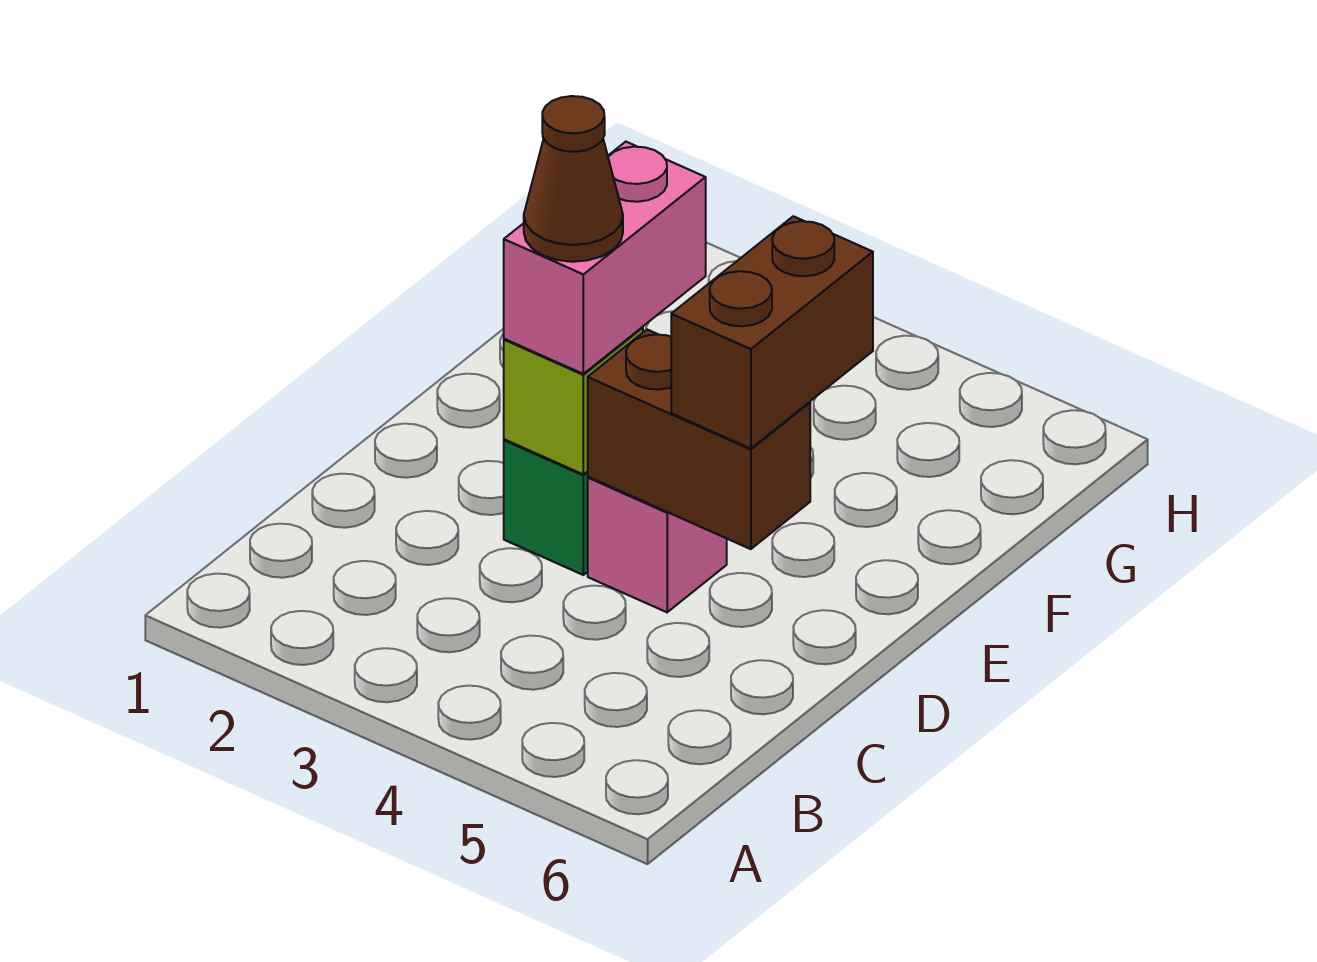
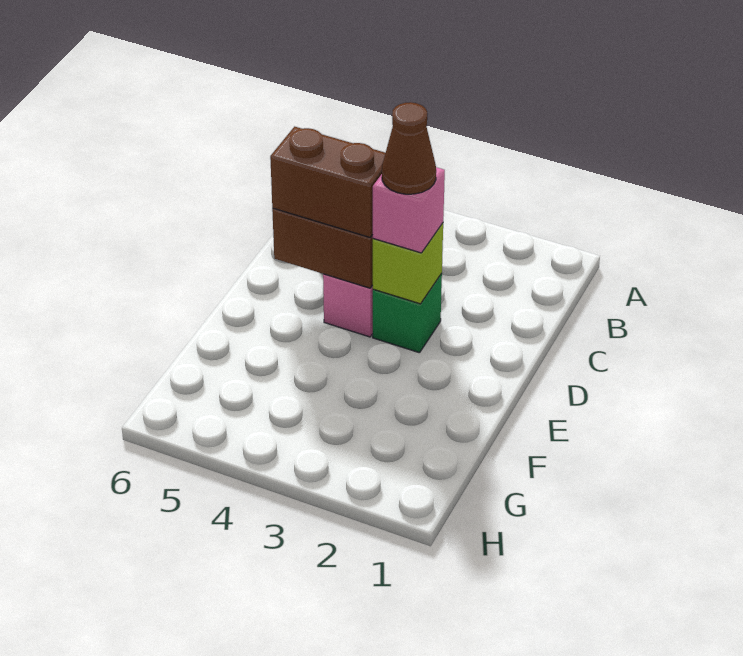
pink brick D3:E3 level 3 -> pink brick D3 level 3
brown brick D5:E5 level 3 -> brown brick D4:D5 level 3

